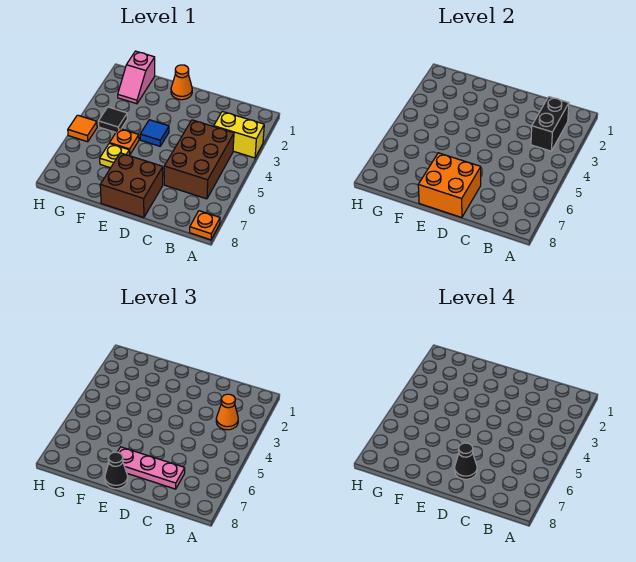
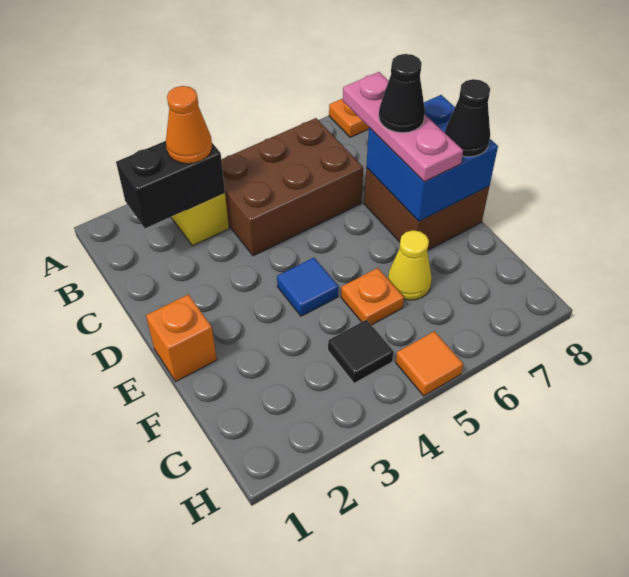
orange brick D7:E8 level 2 -> blue brick D7:E8 level 2
orange cone E1 level 1 -> orange brick E1 level 1
yellow plate F6 level 1 -> yellow cone F6 level 1
pink slope G1:G2 level 1 top 1 -> none

